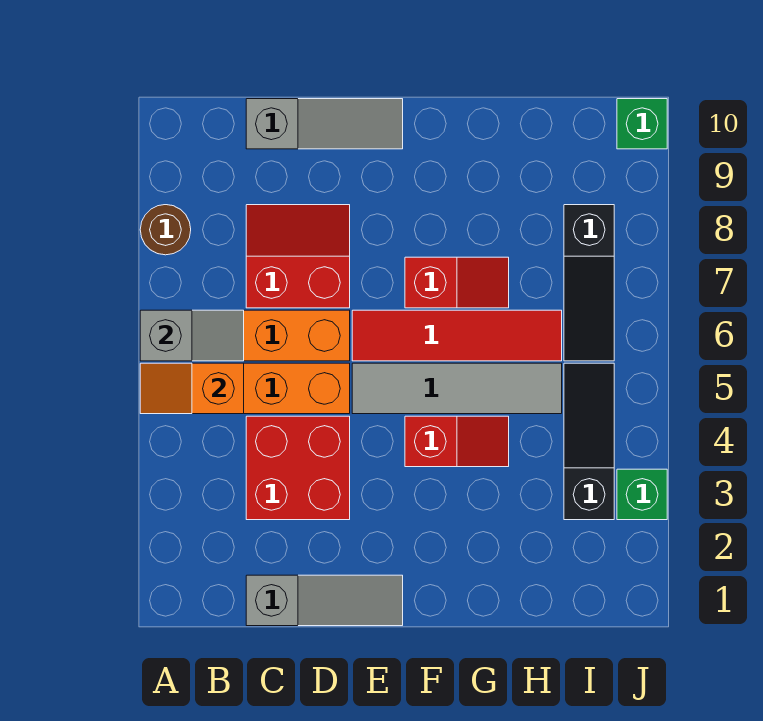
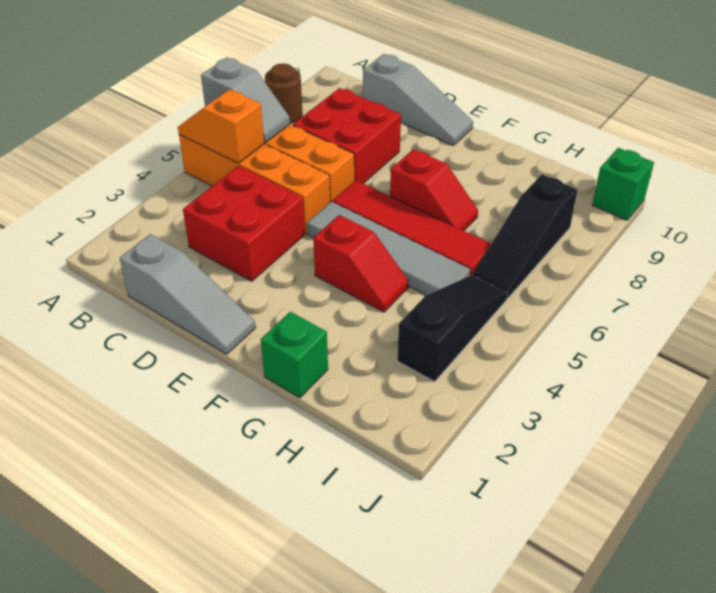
red slope C7:D8 level 1 top 7 -> red brick C7:D8 level 1
green brick J3 level 1 -> green brick G1 level 1

